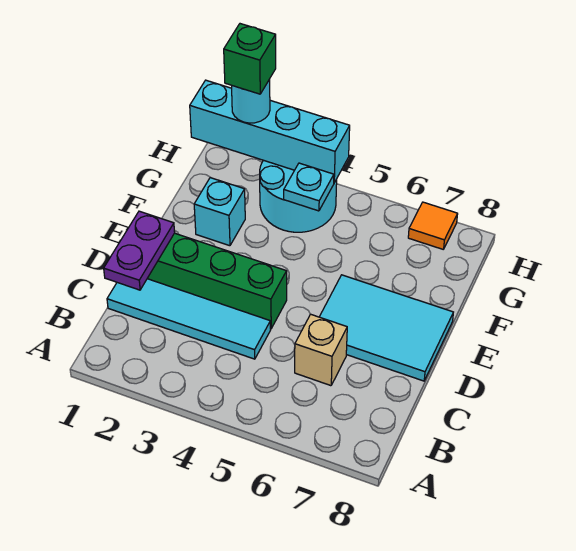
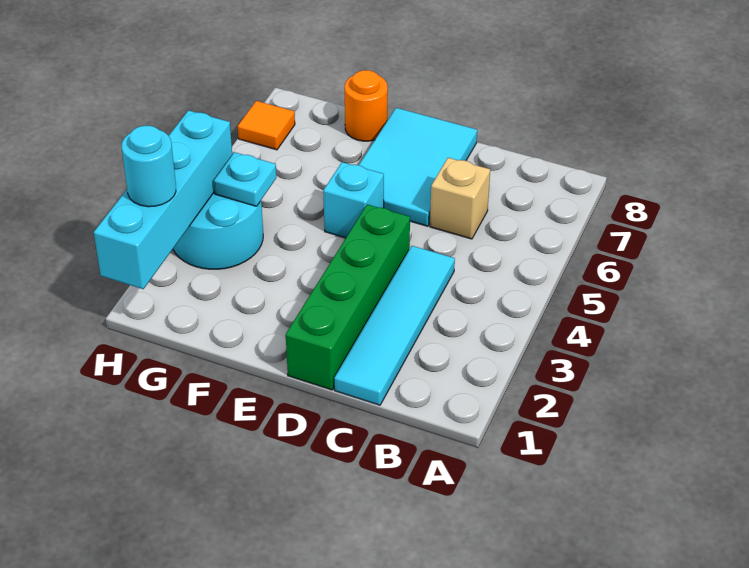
purple plate C1:D1 level 2 -> none
cyan brick F2 level 1 -> cyan brick E5 level 1
none -> orange round brick F8 level 1
green brick H2 level 4 -> none

